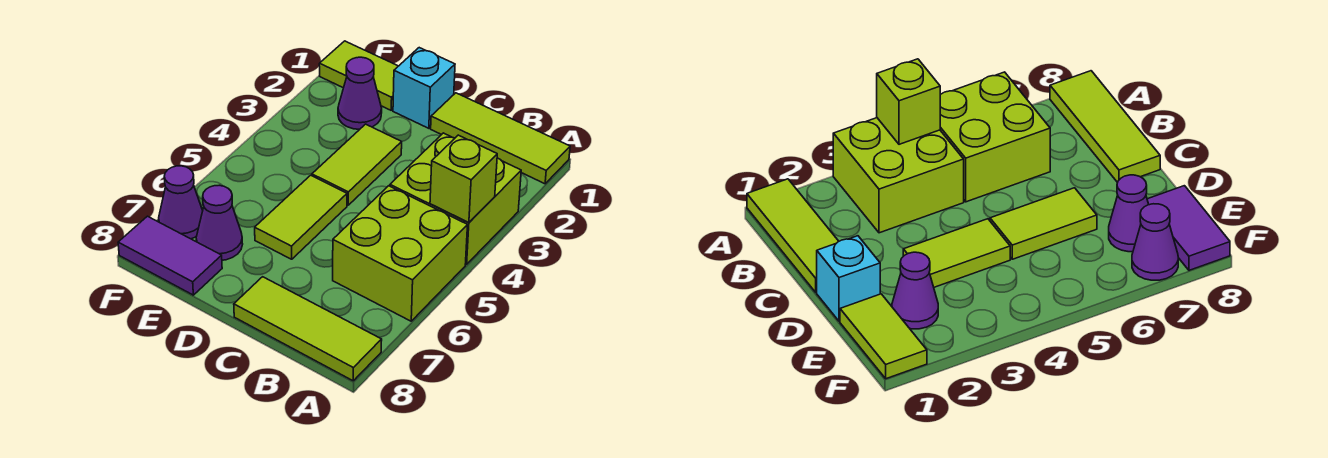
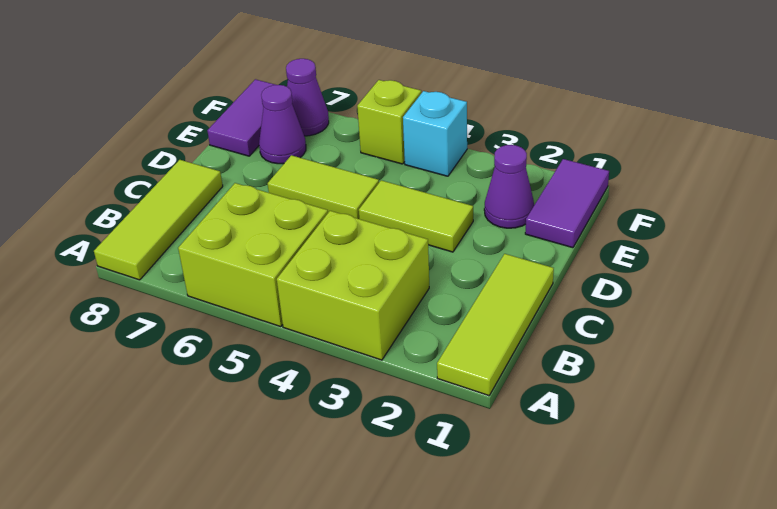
lime brick A4 level 2 -> lime brick F5 level 1
cyan brick D1 level 1 -> cyan brick F4 level 1
lime tile E1:F1 level 1 -> purple tile E1:F1 level 1

